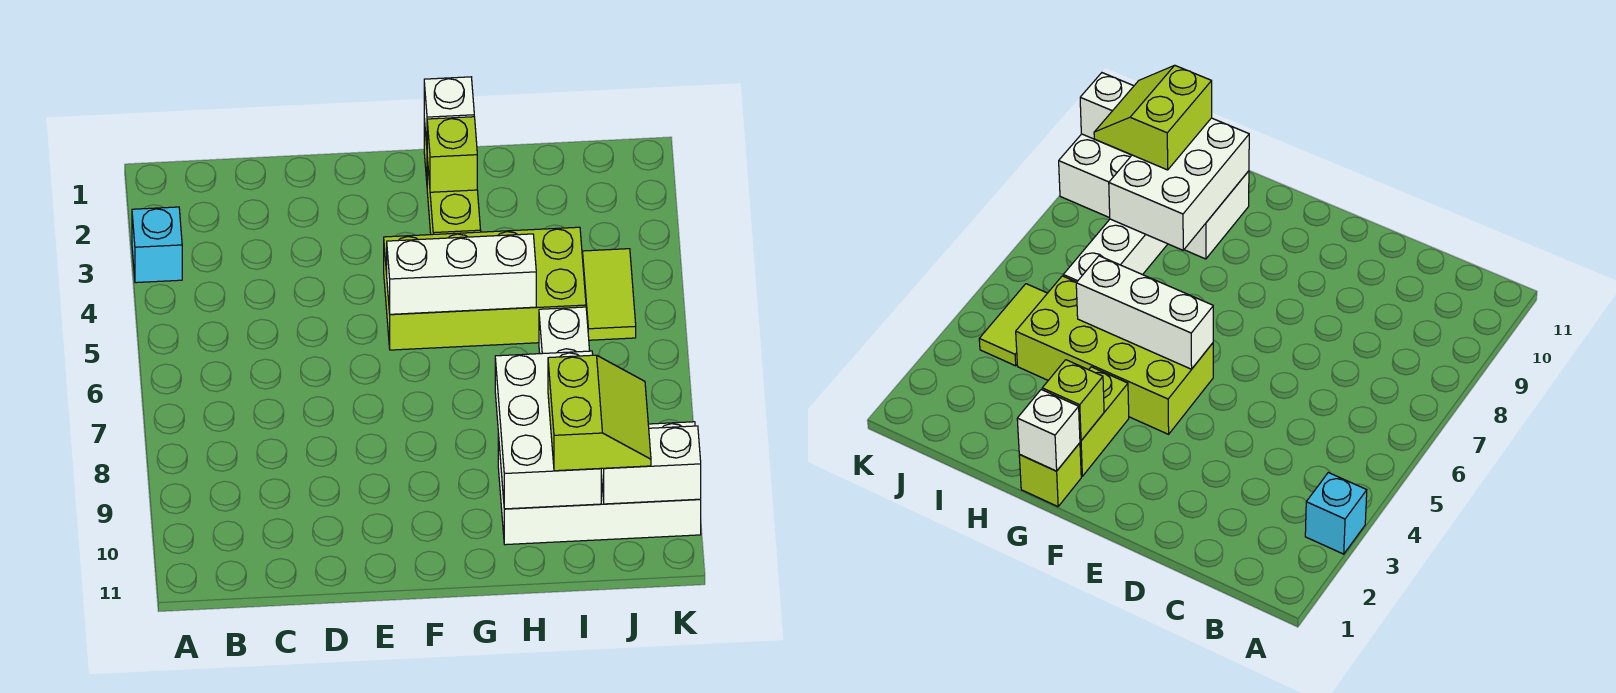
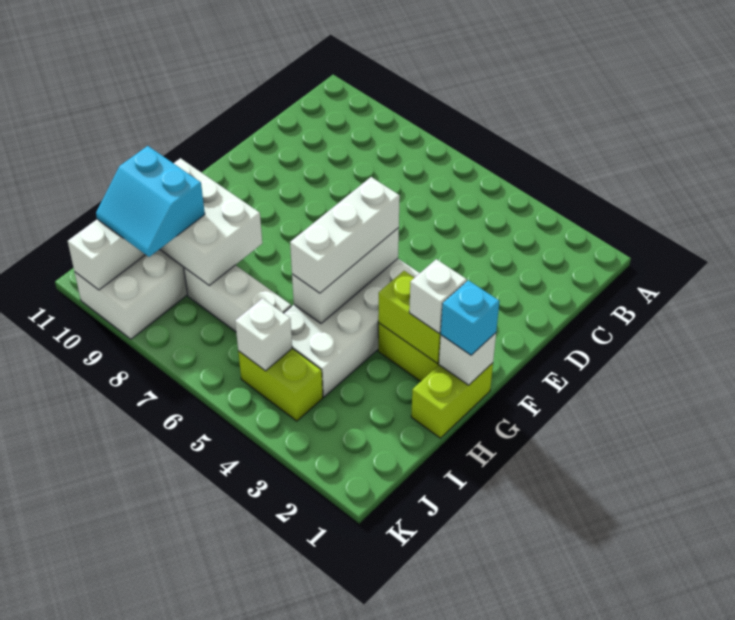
cyan brick A3 level 1 -> cyan brick G1 level 3
lime brick F4:I5 level 1 -> white brick F4:I5 level 1
none -> white brick F5:H5 level 3
lime brick G1 level 1 -> lime brick G1:H1 level 1
lime brick G2 level 2 -> lime brick G2:G3 level 2
none -> white brick G2 level 3
lime slope I9:J10 level 3 top I -> cyan slope I9:J10 level 3 top I
lime tile J4:J5 level 1 -> lime brick J4:J5 level 1
none -> white brick J5 level 2

